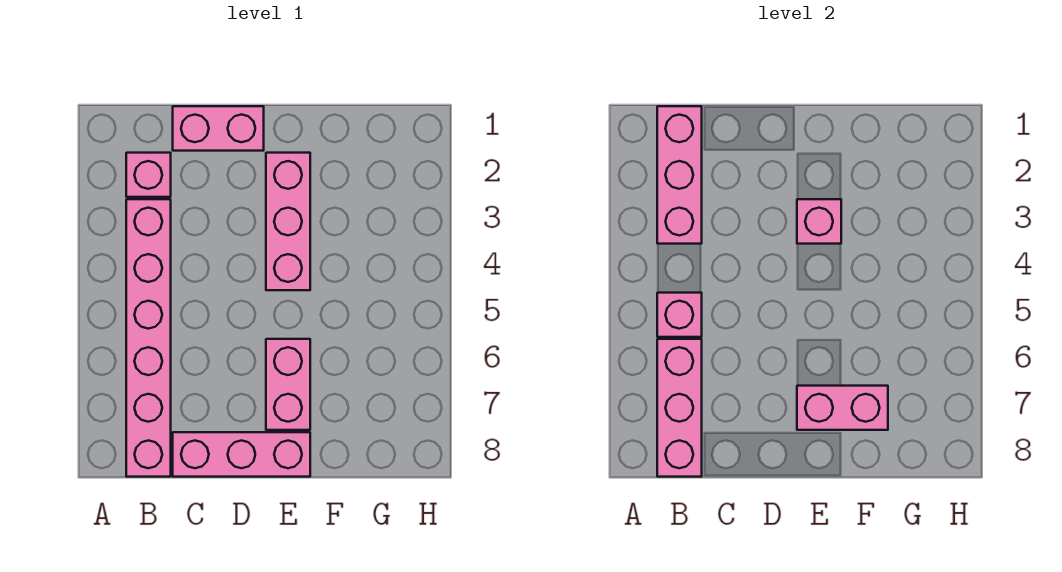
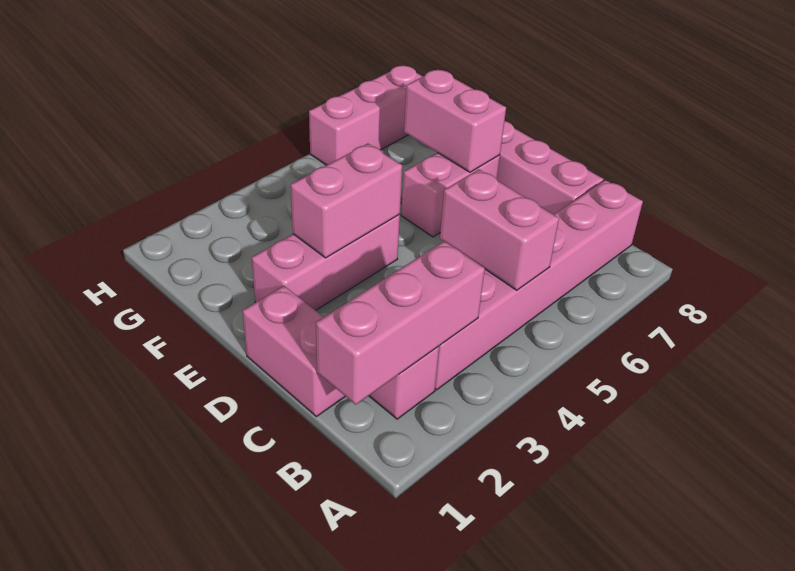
pink brick B5 level 2 -> pink brick B5:C5 level 2
pink brick B6:B8 level 2 -> pink brick H6:H8 level 1
pink brick E3 level 2 -> pink brick E3:E4 level 2

